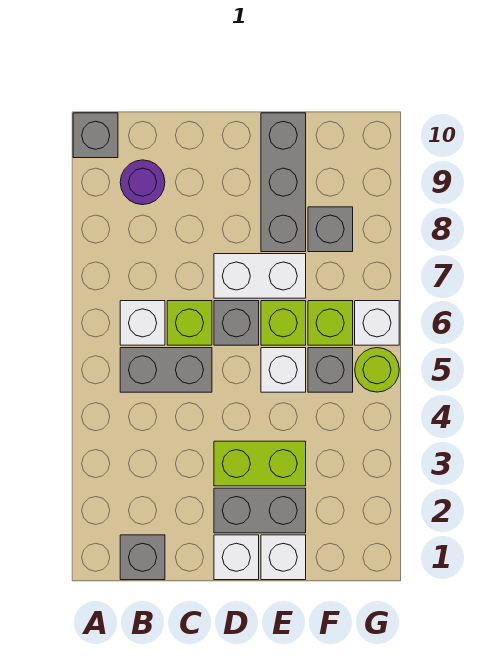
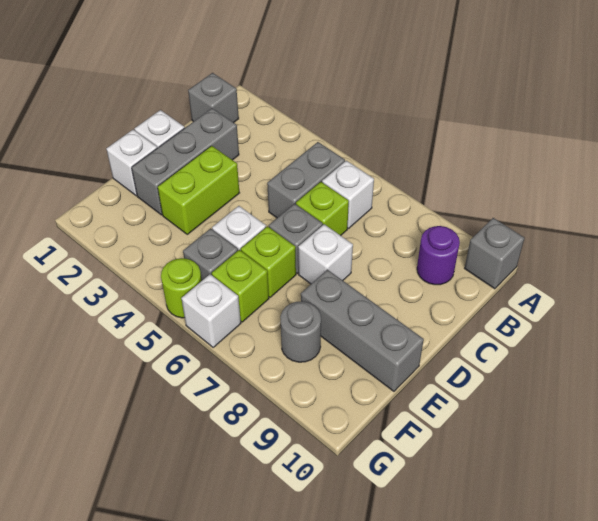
grey brick D2:E2 level 1 -> grey brick C2:E2 level 1
white brick D7:E7 level 1 -> white brick D7 level 1
grey brick F8 level 1 -> grey round brick F8 level 1

